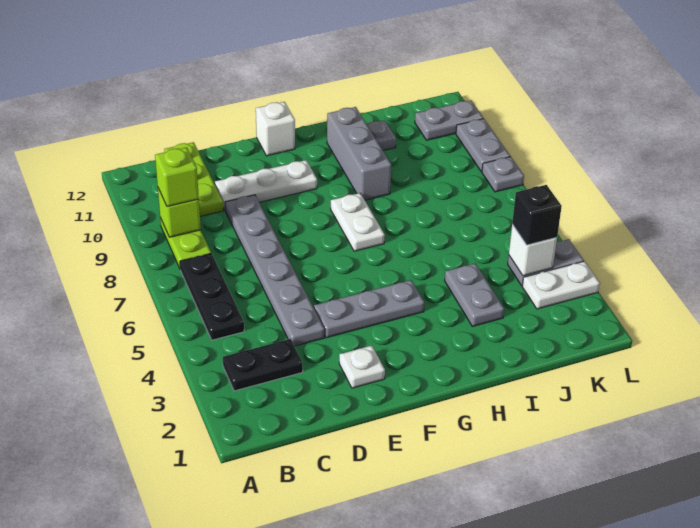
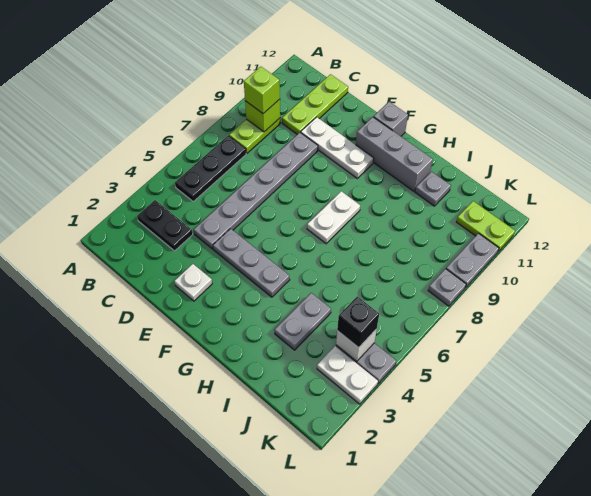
white brick F12 level 1 -> grey brick F12 level 1
grey brick H9:H11 level 1 -> grey brick F11:H11 level 1
grey plate K11:L11 level 1 -> lime plate K11:L11 level 1

